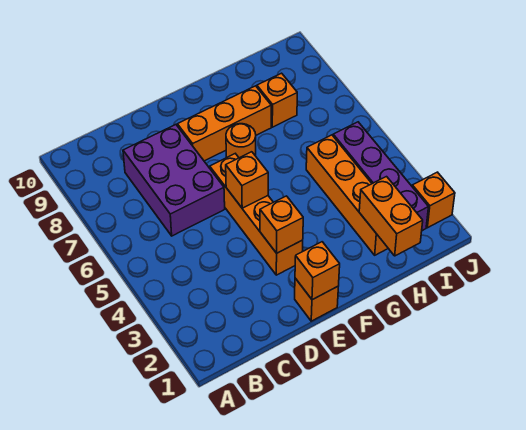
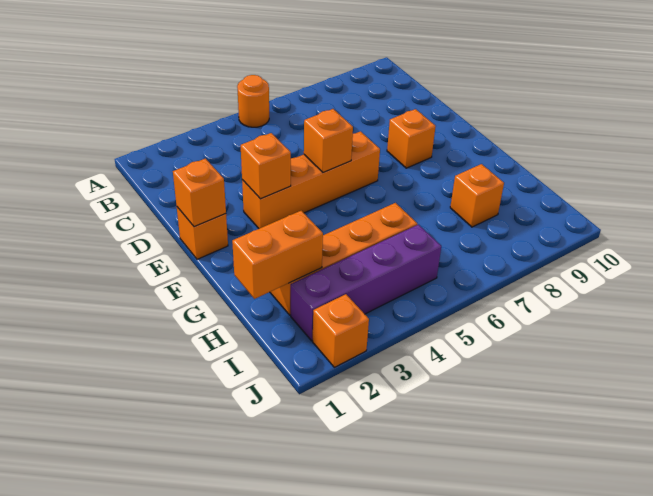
purple brick C6:D8 level 1 -> none
orange brick E8:G8 level 1 -> orange brick E8 level 1
orange round brick F7 level 1 -> orange round brick A5 level 1

